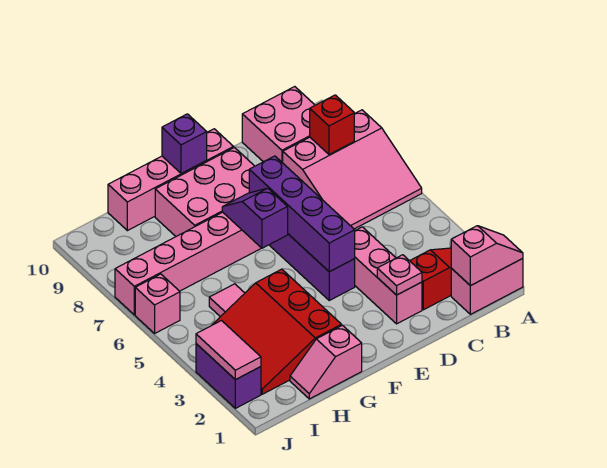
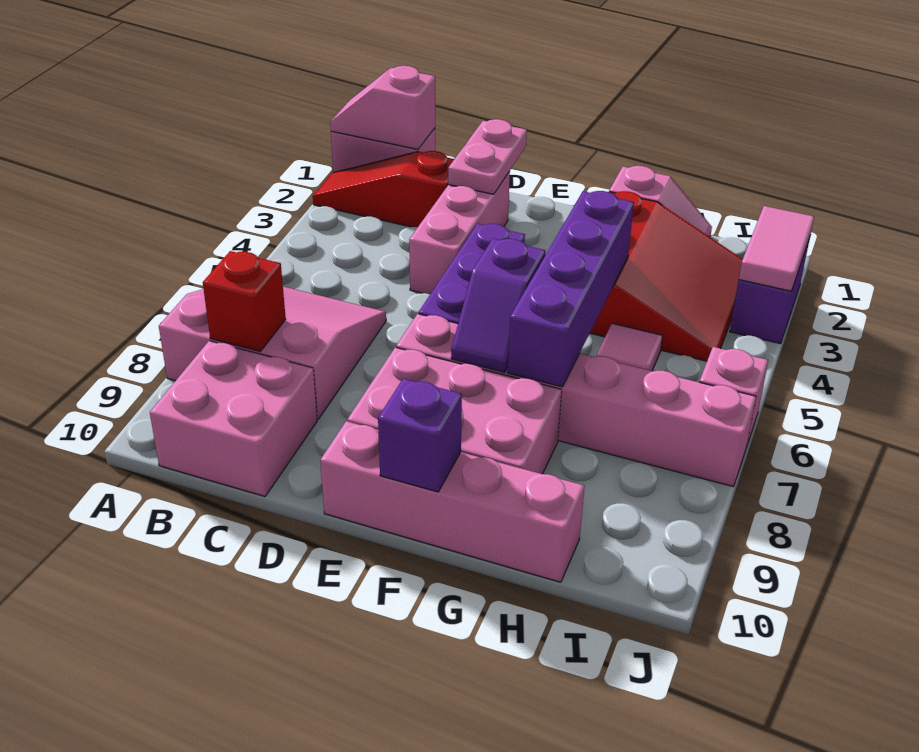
pink plate D2 level 2 -> pink plate D1:D2 level 2
purple brick E4:E7 level 2 -> purple brick G4:G7 level 2

